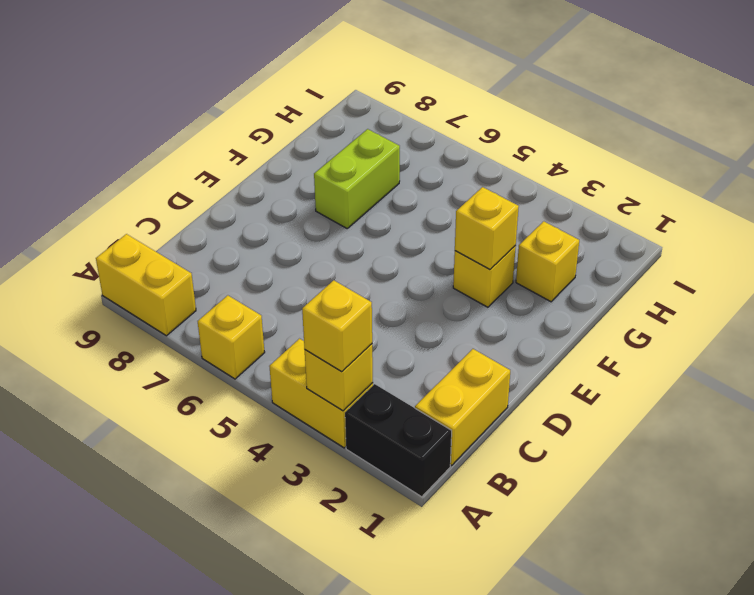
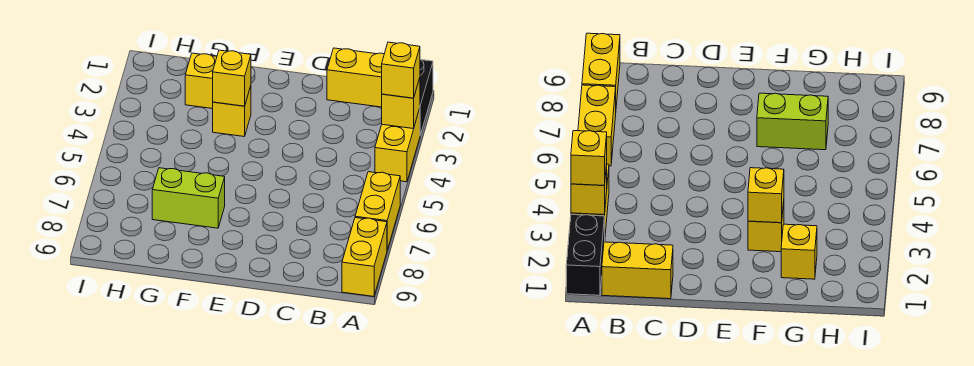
yellow brick A6 level 1 -> yellow brick A6:A7 level 1

